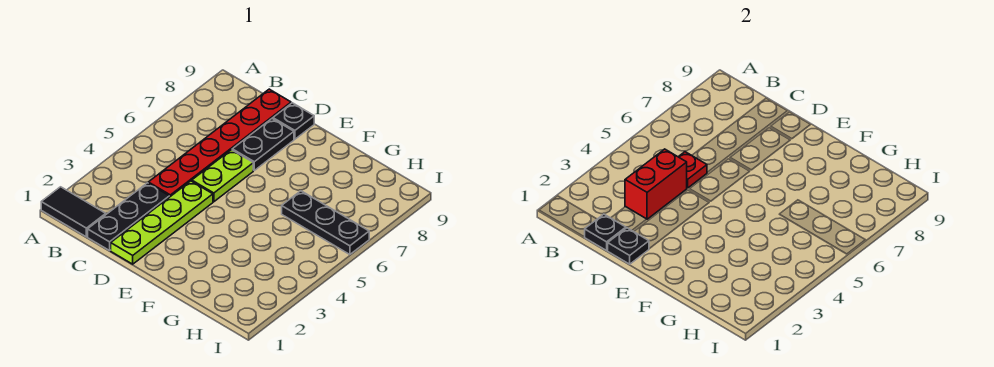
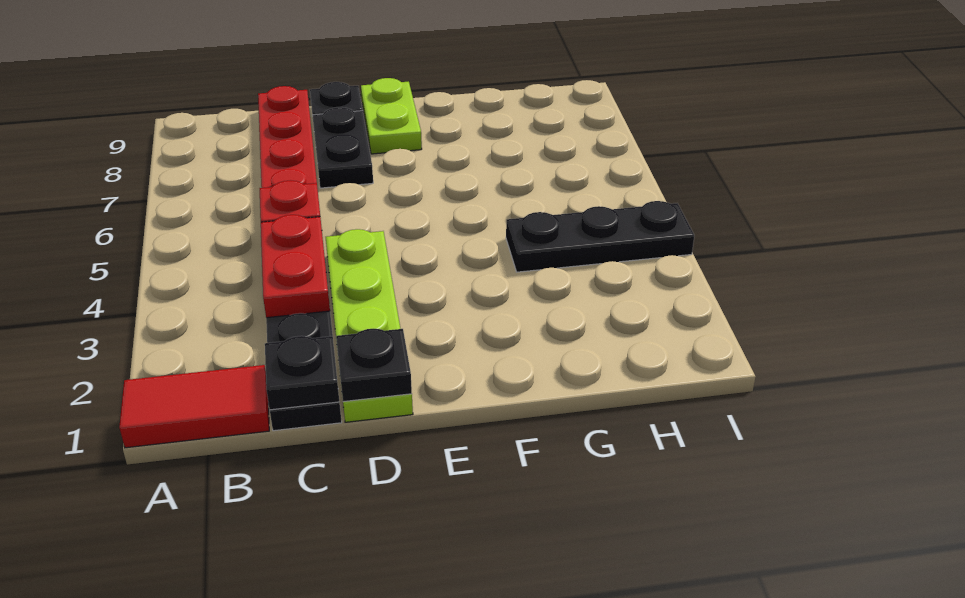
black tile A1:B1 level 1 -> red tile A1:B1 level 1
red brick C3:C4 level 2 -> red plate C3:C4 level 2
lime plate D5:D6 level 1 -> lime plate E8:E9 level 1
black plate G6:I6 level 1 -> black plate G4:I4 level 1

